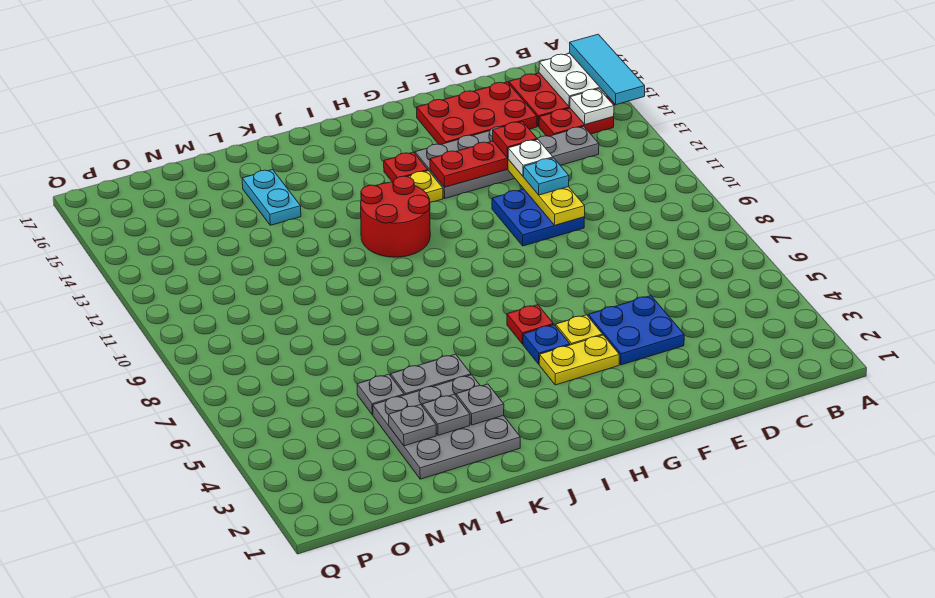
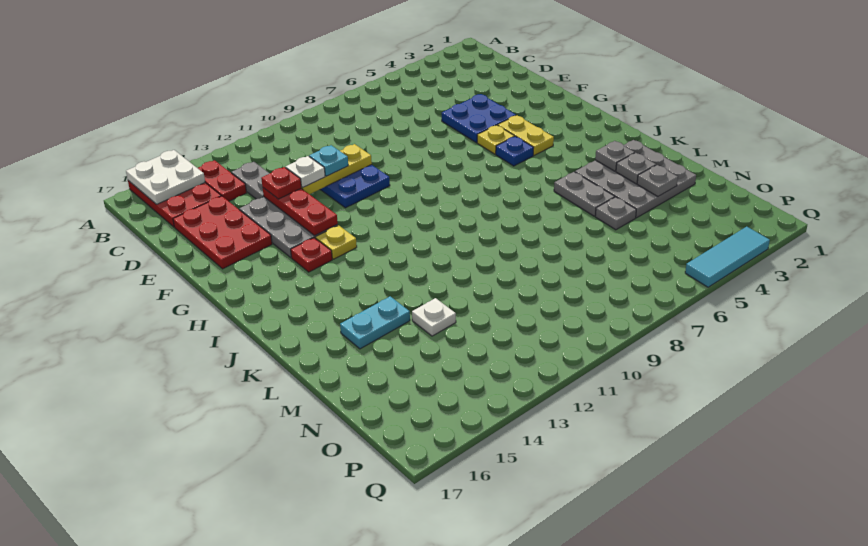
cyan tile A14:A16 level 3 -> cyan tile Q3:Q5 level 1
white plate B14 level 2 -> white plate M13 level 1
red plate H6 level 1 -> none
red round brick I11:J12 level 1 -> none

